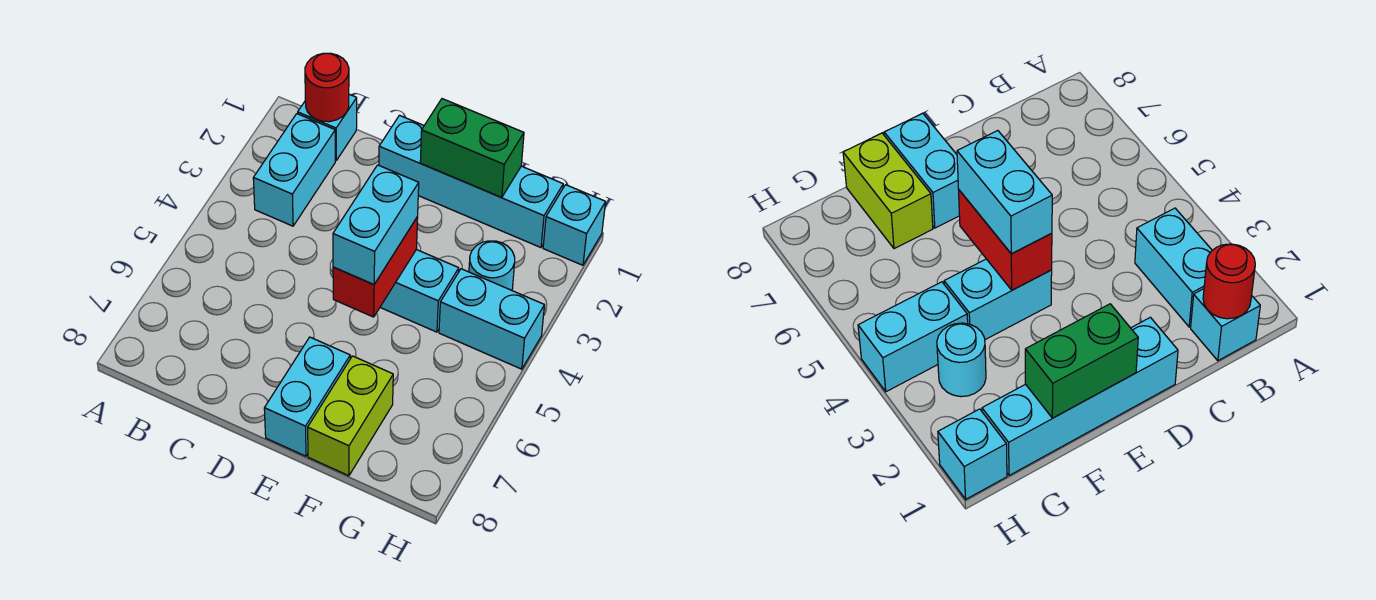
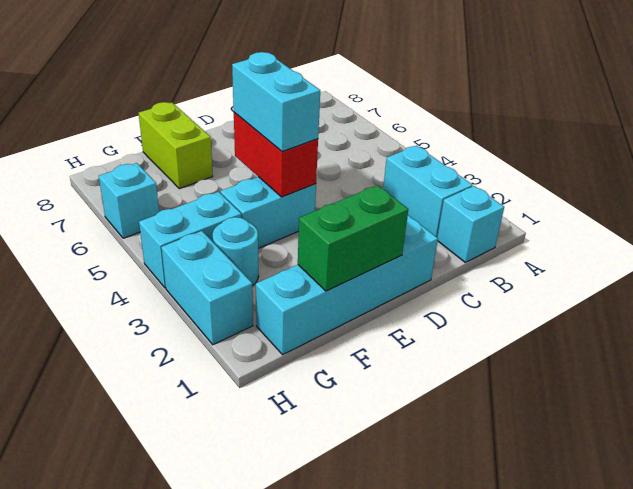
red round brick B1 level 2 -> none
cyan brick E7:E8 level 1 -> cyan brick H2:H3 level 1
cyan brick H1 level 1 -> cyan brick H6 level 1

